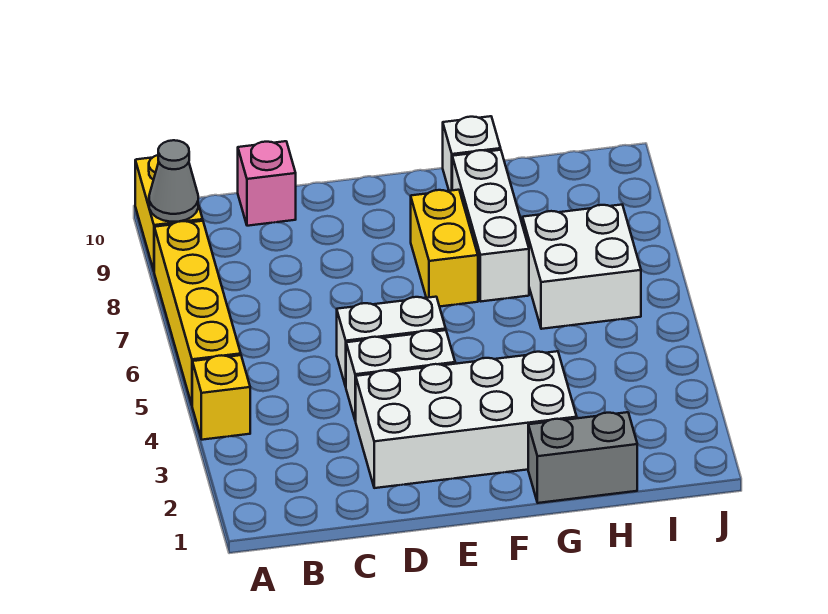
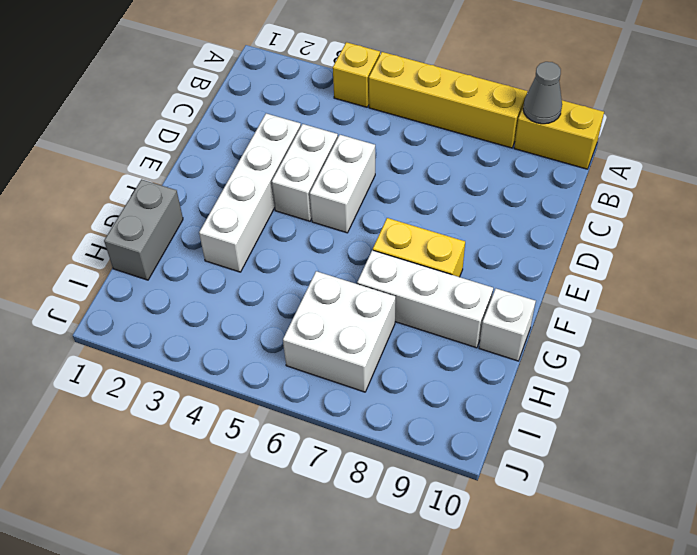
pink brick C10 level 1 -> none
white brick D2:G3 level 1 -> white brick D3:G3 level 1

